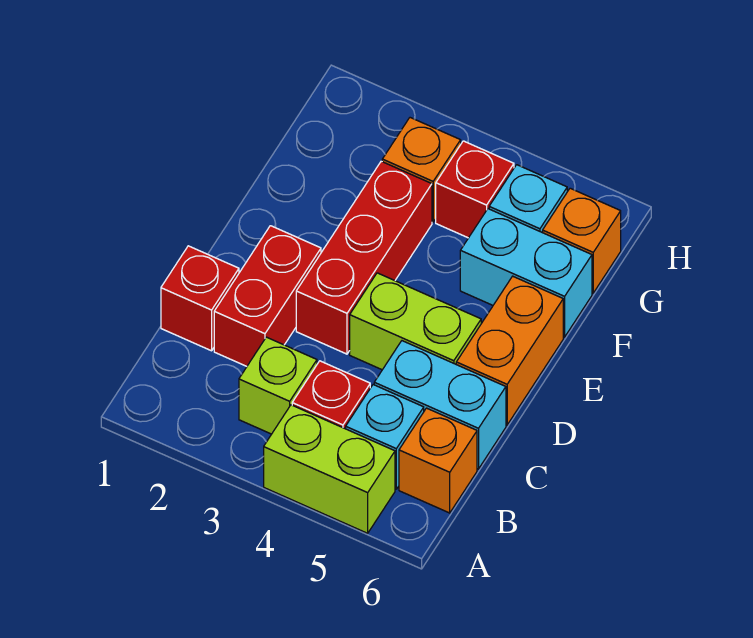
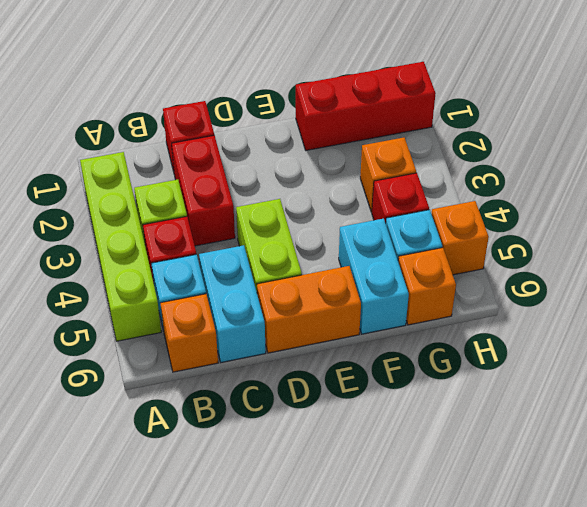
lime brick A4:A5 level 1 -> lime brick A2:A5 level 1
red brick C2:D2 level 1 -> red brick C2:C3 level 1
red brick D3:F3 level 1 -> red brick F1:H1 level 1
none -> orange brick H5 level 1

